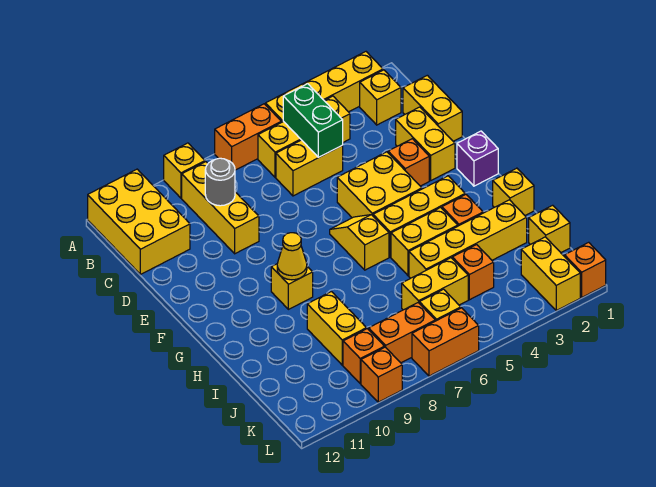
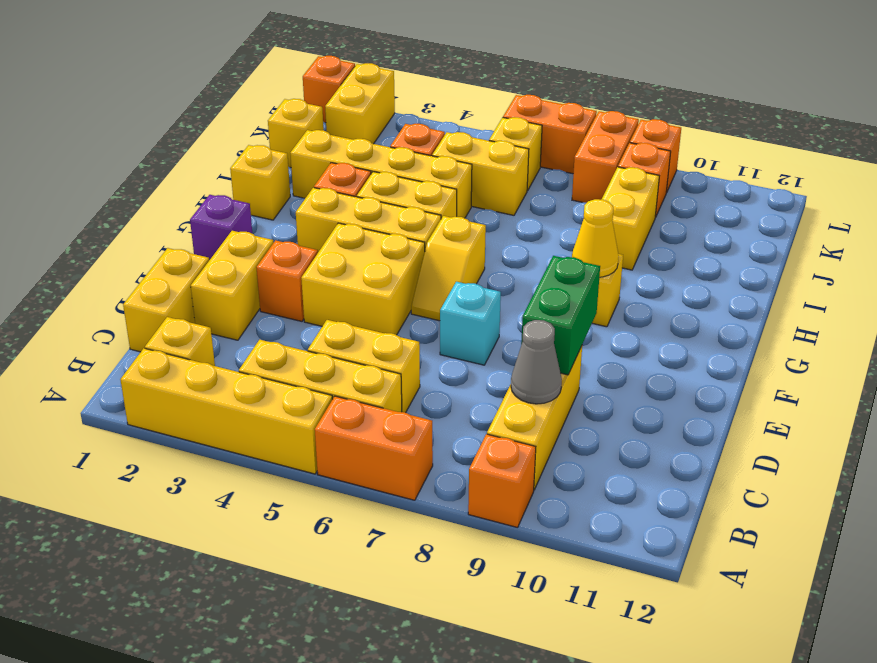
yellow brick A9 level 1 -> orange brick A9 level 1
yellow brick A11:C12 level 1 -> none
green brick B5:C5 level 2 -> green brick D9:E9 level 2
grey round brick C9 level 2 -> grey cone C9 level 2
none -> cyan brick E7 level 1
orange brick K7:K8 level 1 -> orange brick K8:L8 level 1

